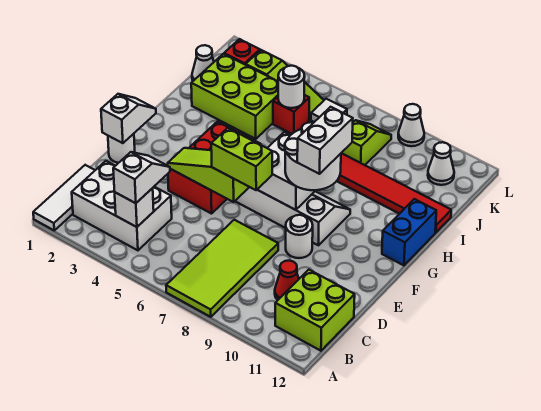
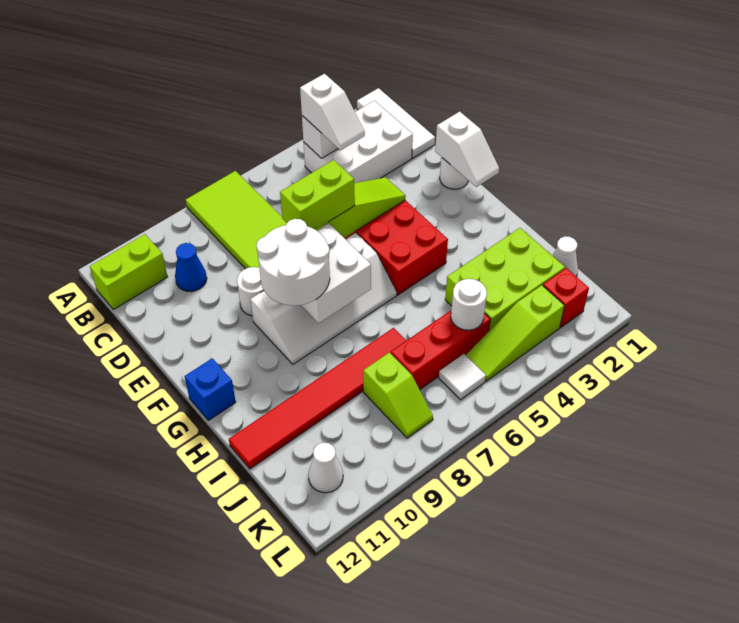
lime brick B11:C12 level 1 -> lime brick B11:B12 level 1
red cone C10 level 1 -> blue cone C10 level 1
white brick F9:G9 level 4 -> none
blue brick G12:H12 level 1 -> blue brick G12 level 1
red brick J5 level 1 -> red brick J5:J7 level 1
white cone L9 level 1 -> none

